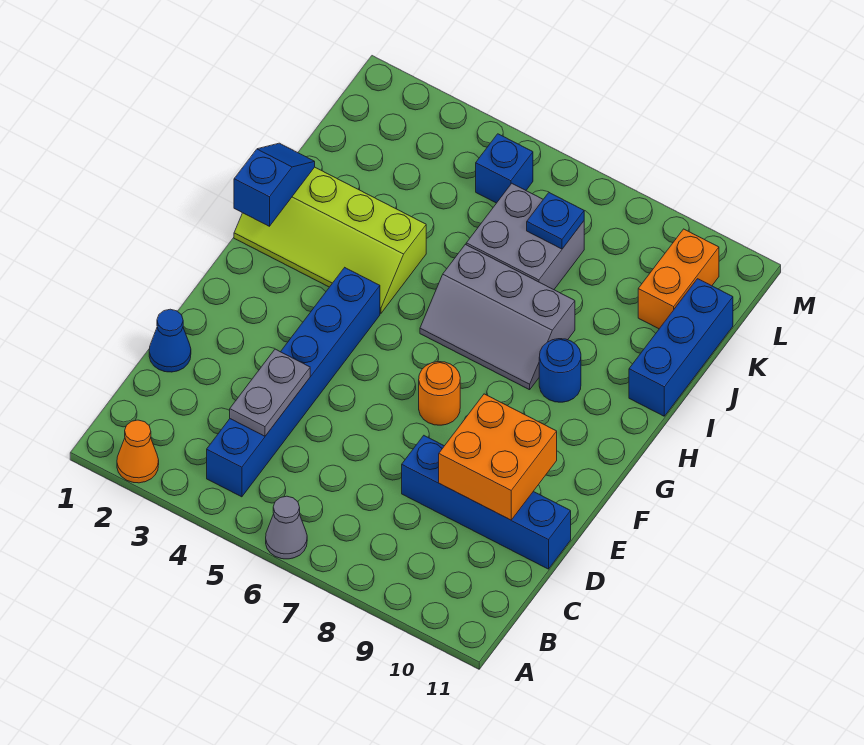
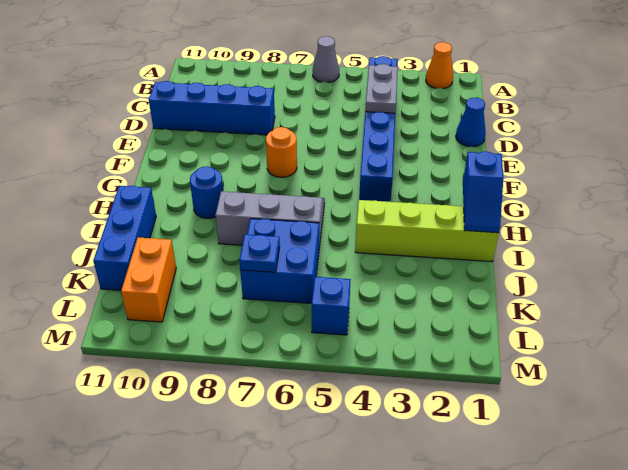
orange brick D9:E10 level 2 -> none
grey brick J6:K7 level 1 -> blue brick J6:K7 level 1

